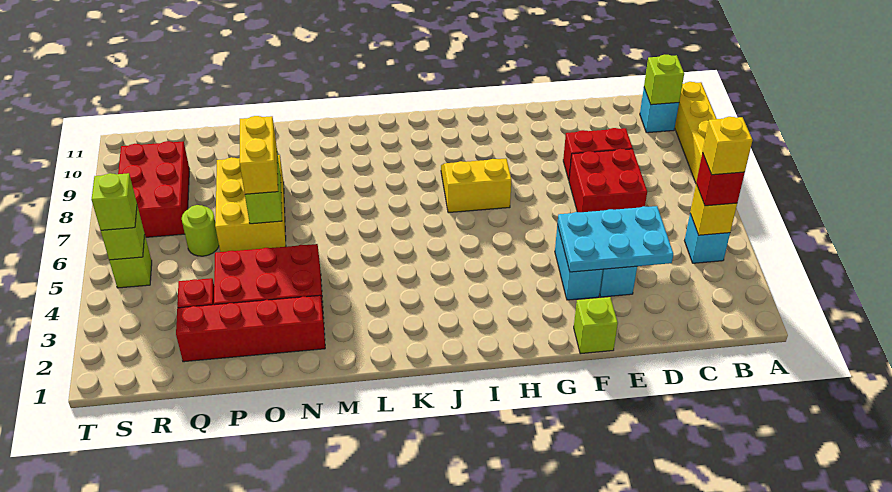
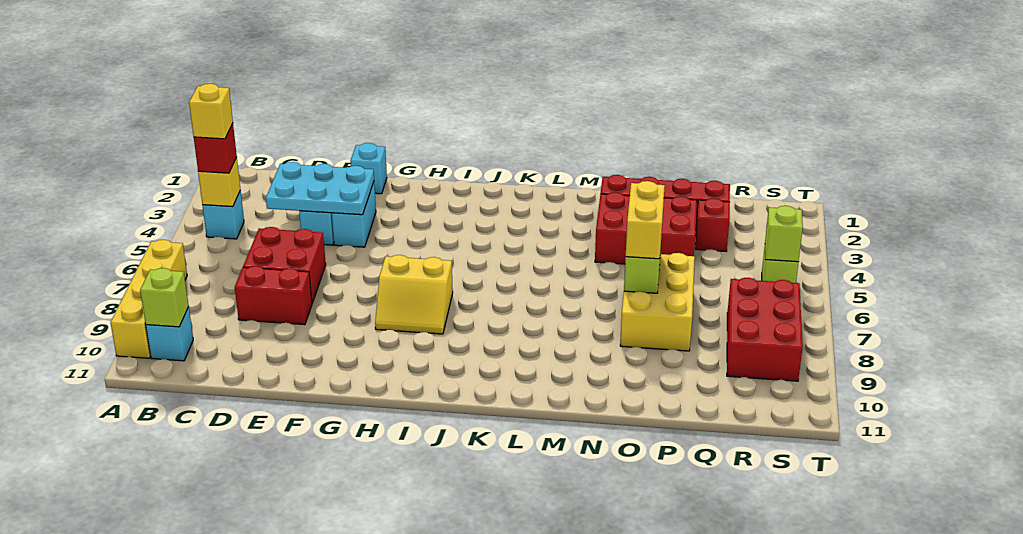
lime brick F1 level 1 -> cyan brick F1 level 1
lime round brick Q6 level 1 -> none
lime brick S5 level 3 -> none

